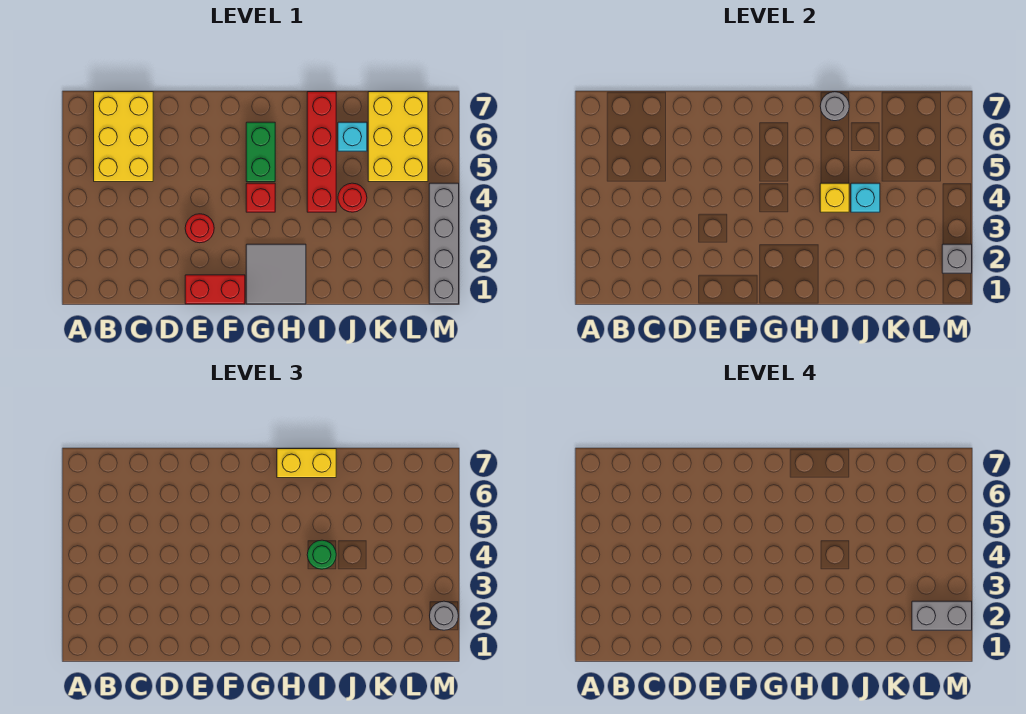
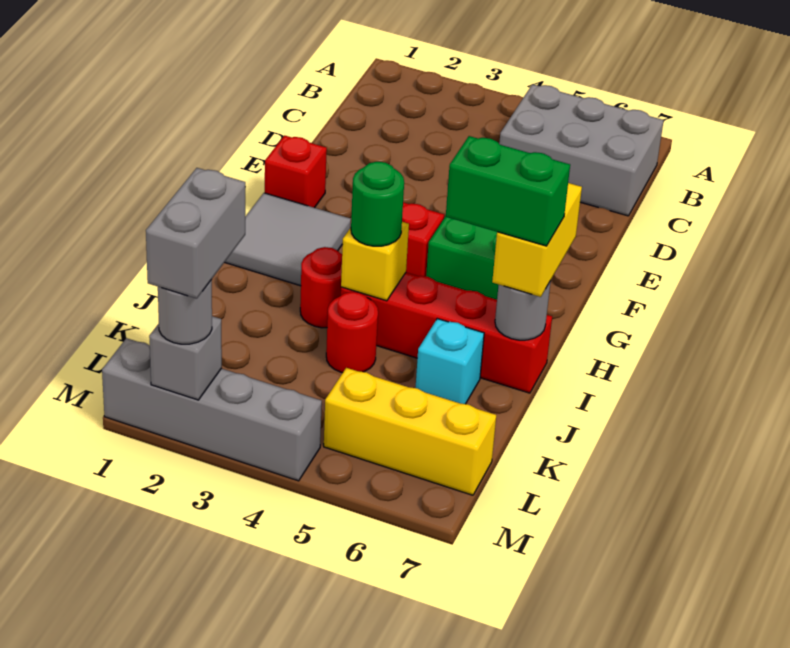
yellow brick B5:C7 level 1 -> grey brick B5:C7 level 1
red brick E1:F1 level 1 -> red brick F1 level 1
red round brick E3 level 1 -> red round brick I3 level 1
none -> green brick I6:I7 level 4
cyan brick J4 level 2 -> none
yellow brick K5:L7 level 1 -> yellow brick L5:L7 level 1

